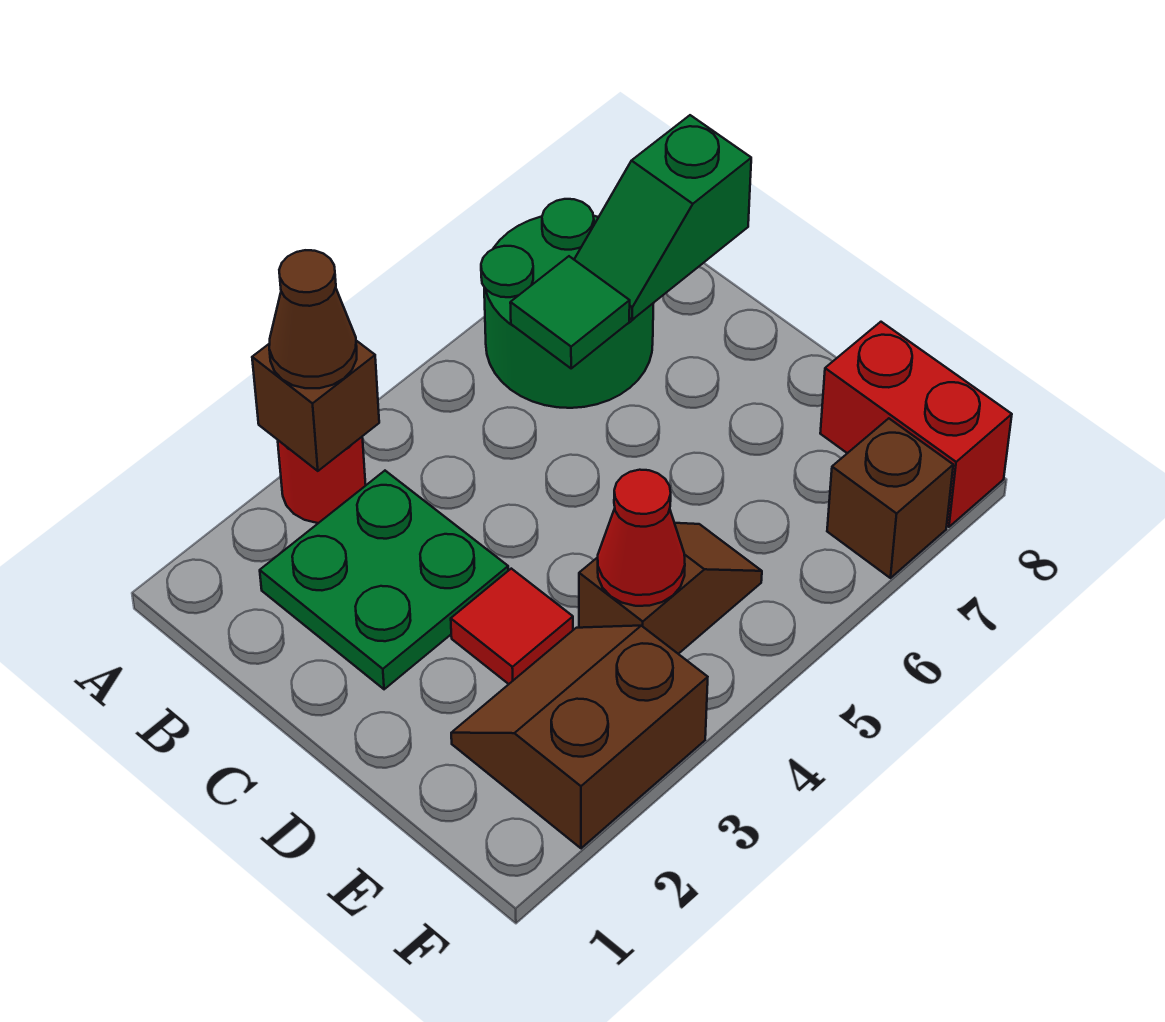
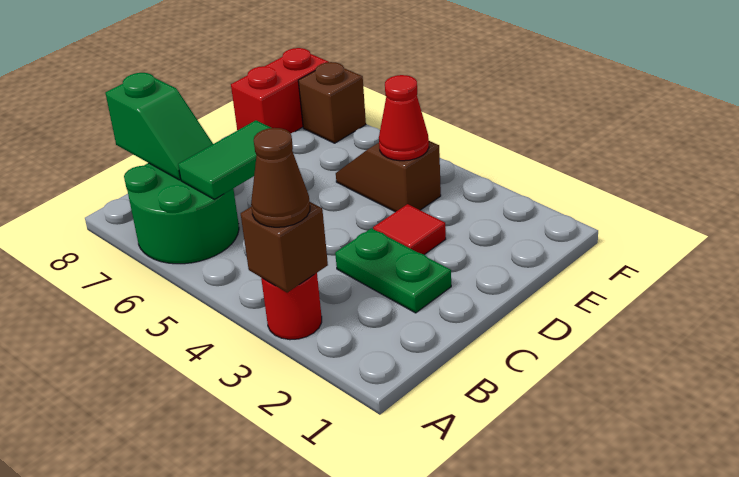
green plate B2:C3 level 1 -> green plate C2:C3 level 1
green tile B6 level 2 -> green tile B6:C6 level 2
brown slope E2:F3 level 1 top F -> none

